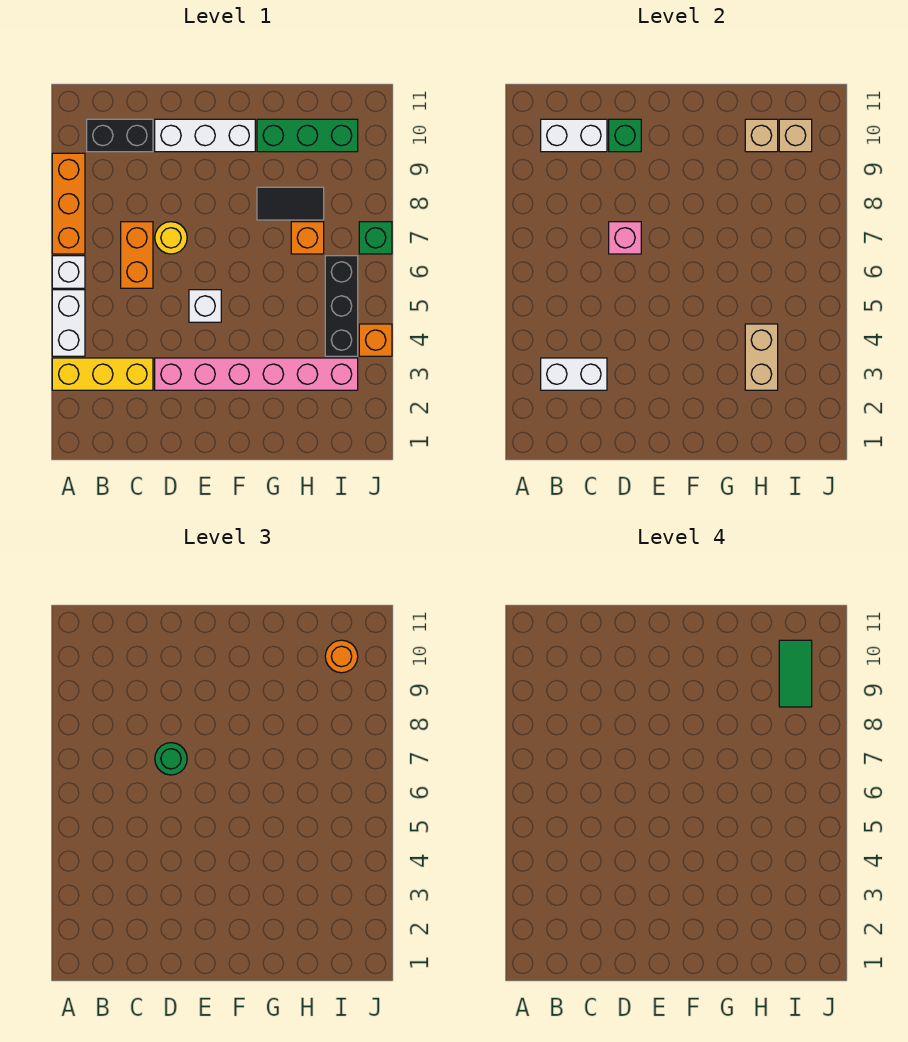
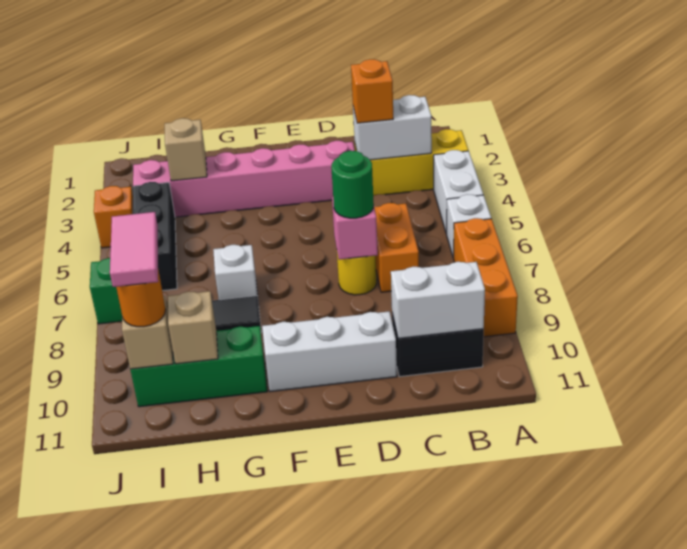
green brick D10 level 2 -> none
white brick E5 level 1 -> white brick G7 level 1
tan brick H3:H4 level 2 -> tan brick H3 level 2
orange brick H7 level 1 -> orange brick C3 level 3
green tile I9:I10 level 4 -> pink tile I9:I10 level 4

